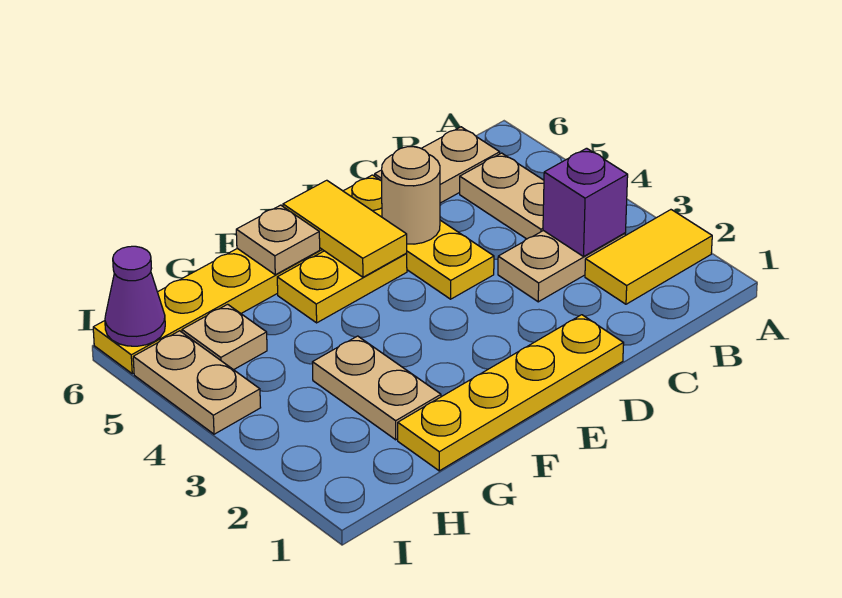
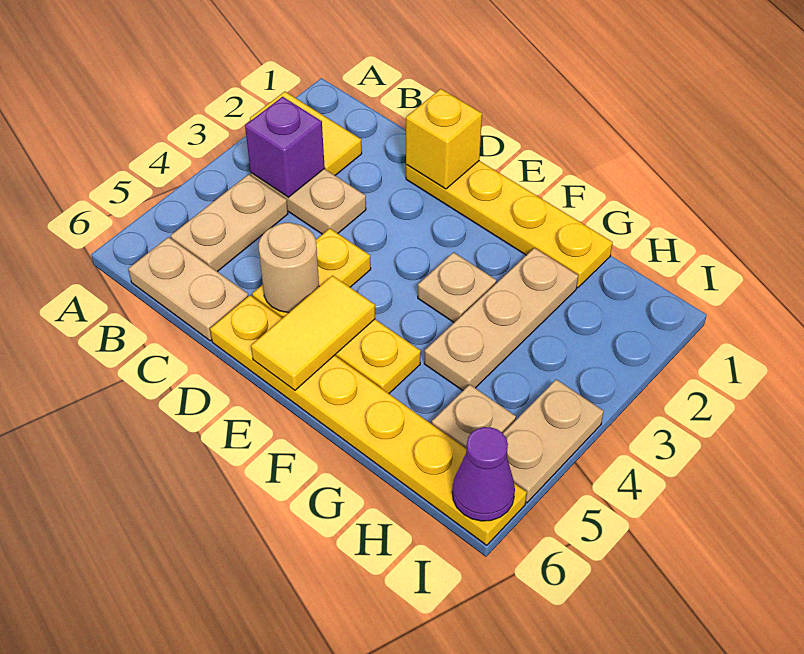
none -> yellow brick D1 level 2
tan plate F6 level 2 -> tan plate F3 level 1
tan plate G2:G3 level 1 -> tan plate G2:G4 level 1

